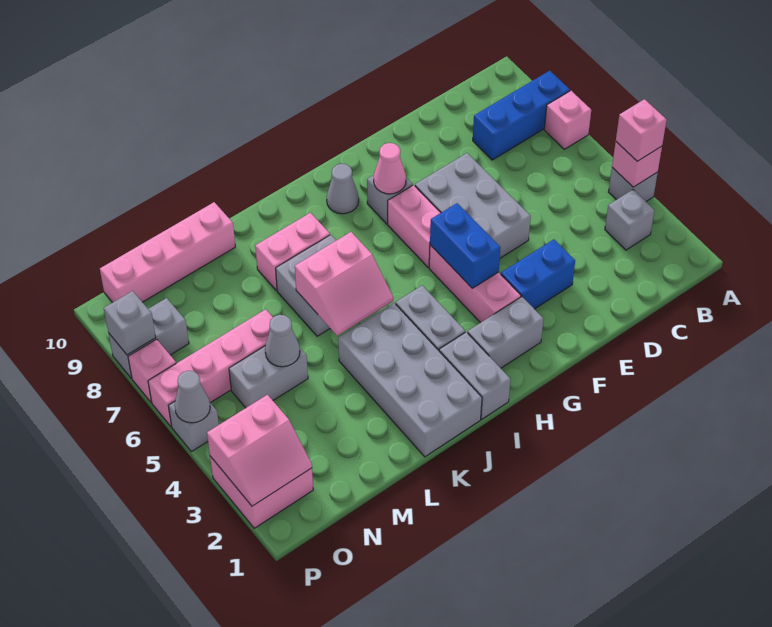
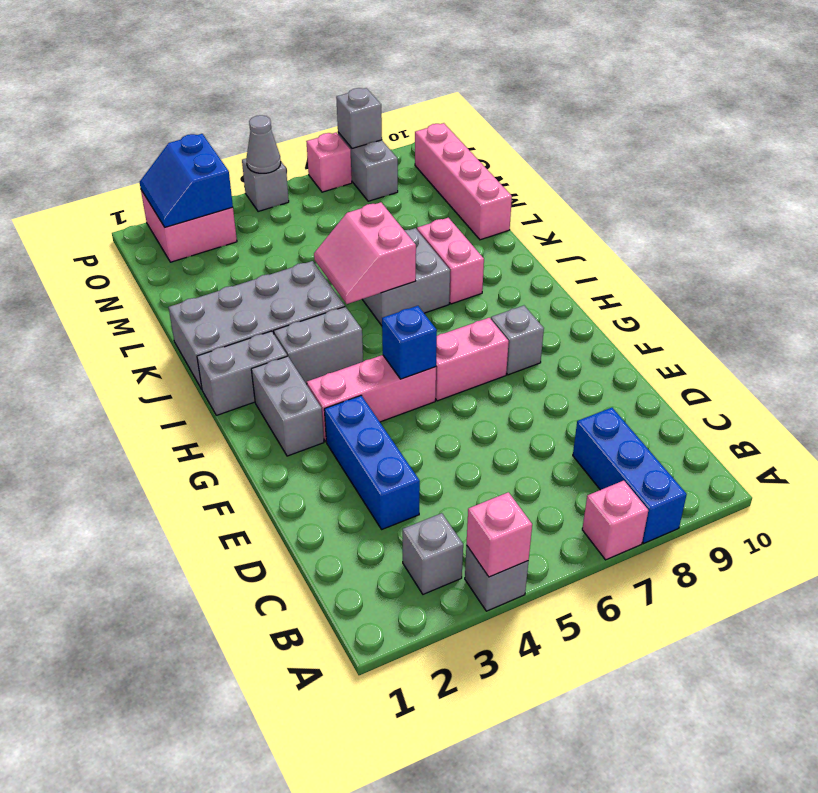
pink brick A4 level 3 -> none
blue brick E3:F3 level 1 -> blue brick D3:F3 level 1
grey brick E5:F7 level 1 -> none
blue brick G4:G5 level 2 -> blue brick G5 level 2
pink cone G8 level 2 -> none
grey cone H9 level 1 -> none
grey brick M5:N5 level 1 -> none
grey cone M5 level 2 -> none
pink brick M6:P6 level 1 -> none
pink slope O2:P3 level 2 top 3 -> blue slope O2:P3 level 2 top 3

